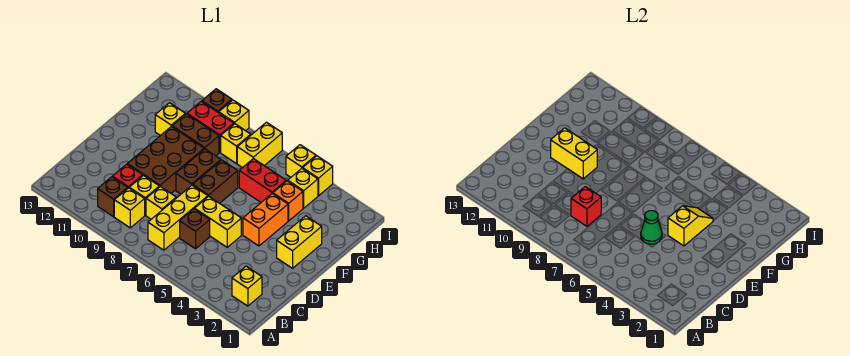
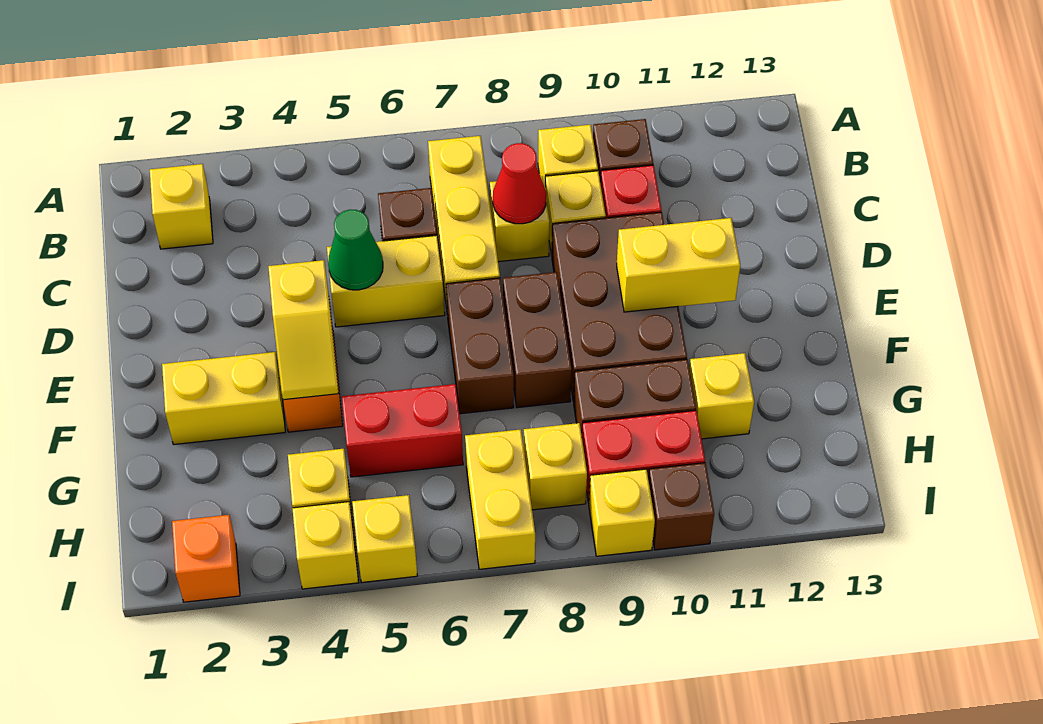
red brick C8 level 2 -> red cone C8 level 2
yellow brick E2:F2 level 1 -> yellow brick F2:F3 level 1
orange brick G4 level 1 -> orange brick I2 level 1

